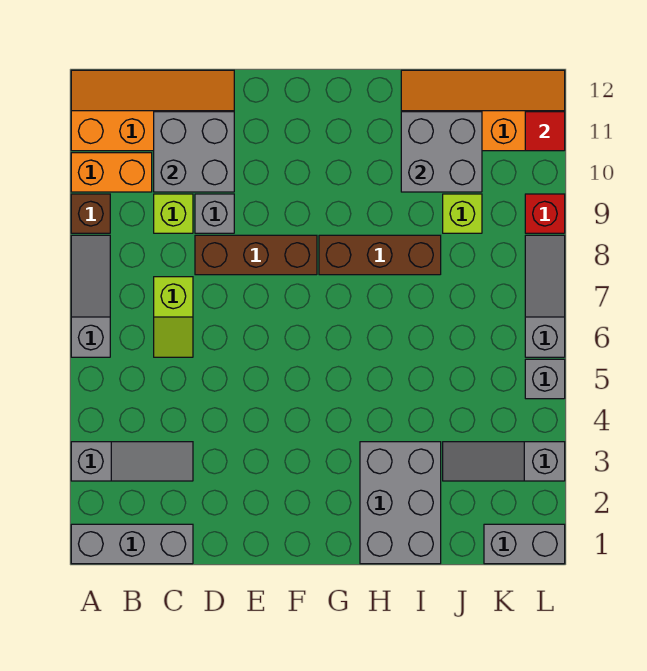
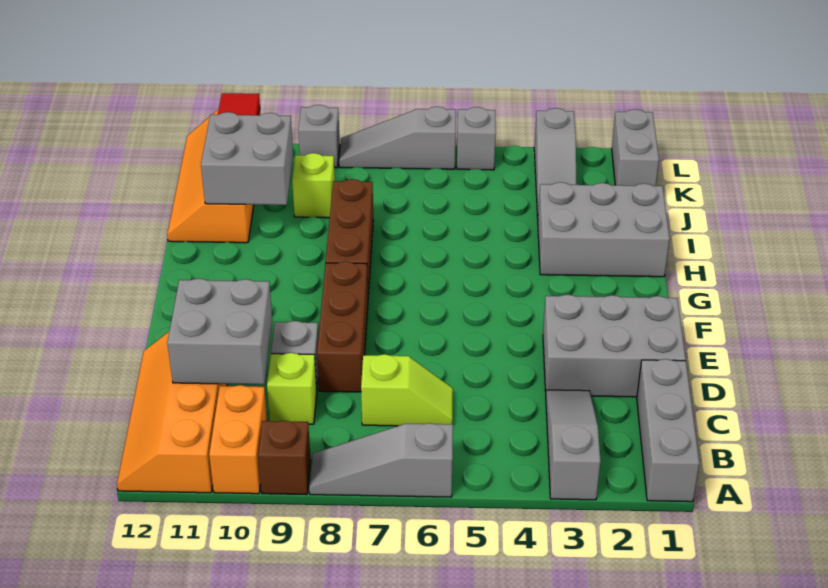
none -> grey brick D1:E3 level 1
red brick L9 level 1 -> grey brick L9 level 1

